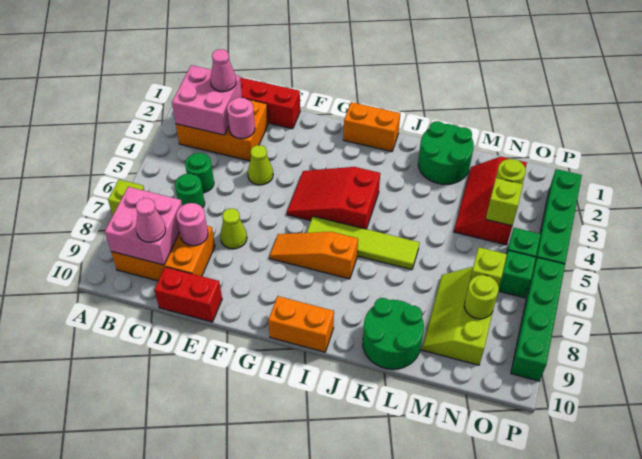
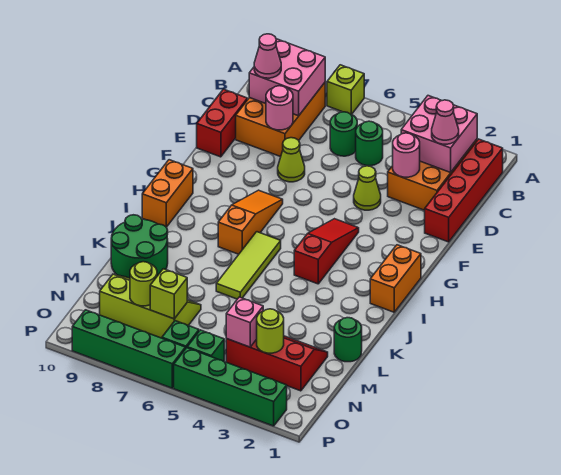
red slope G4:I5 level 1 top I -> red slope G4:I4 level 1 top I
lime tile H6:K6 level 1 -> lime tile I6:K6 level 1
green round brick K1:L2 level 1 -> green round brick L1 level 1
lime brick N4 level 2 -> pink brick N4 level 2

